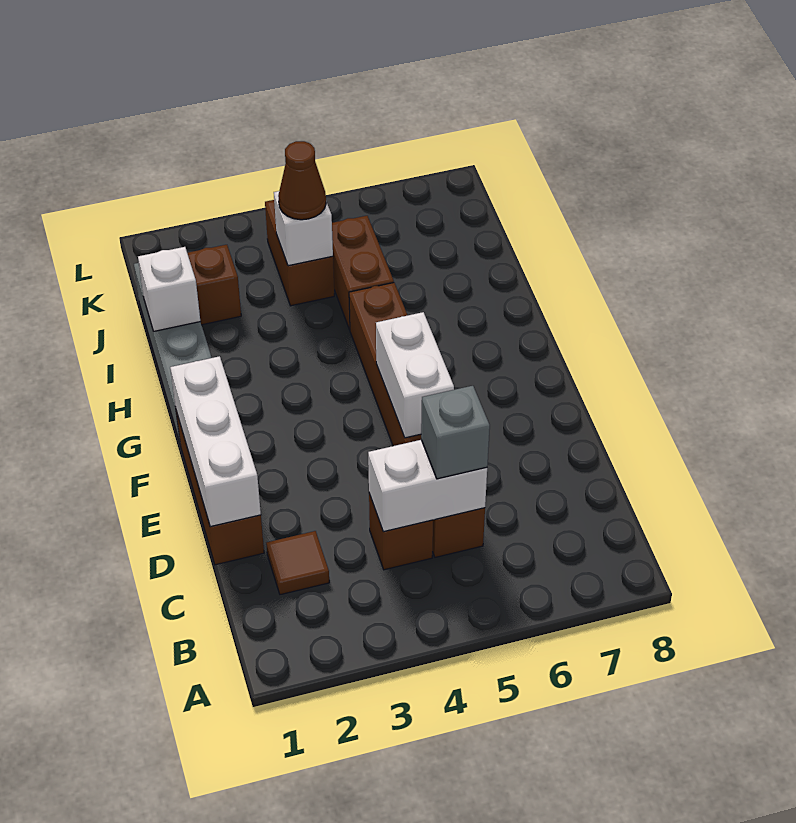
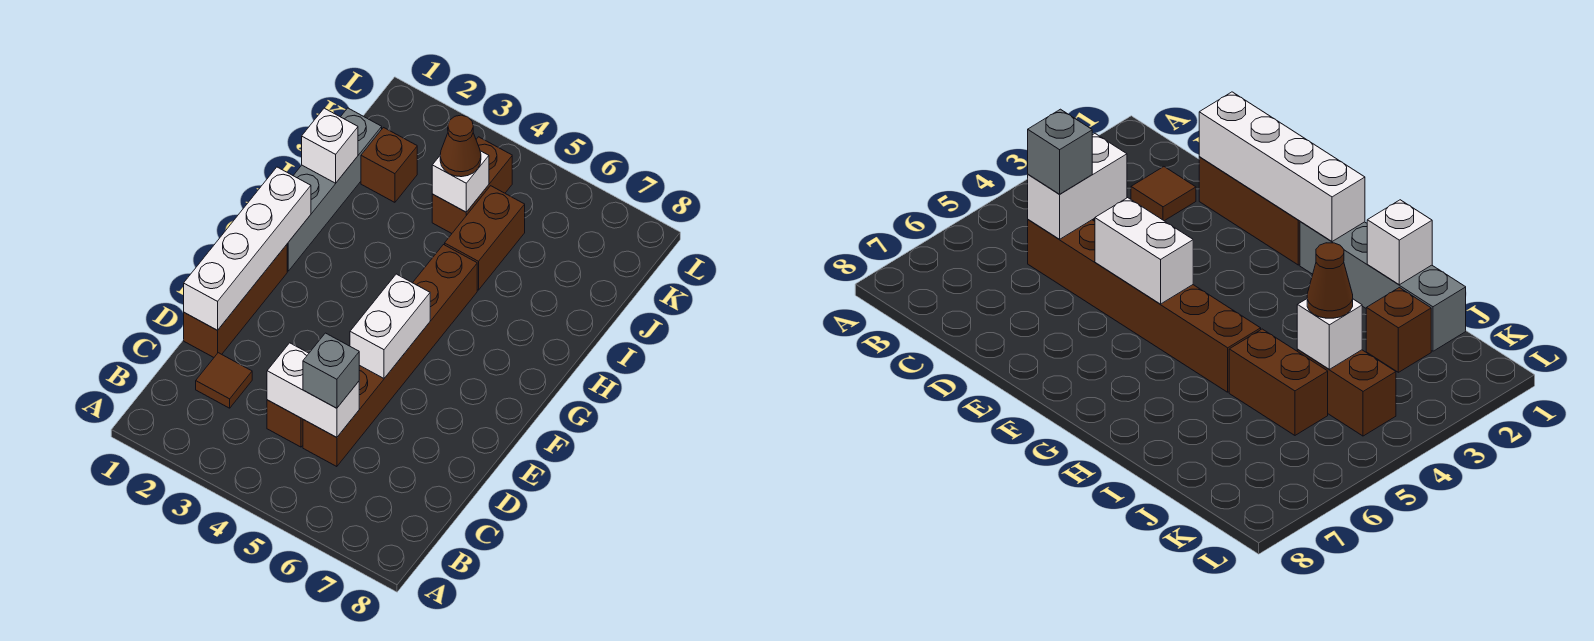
white brick D1:F1 level 2 -> white brick D1:G1 level 2

